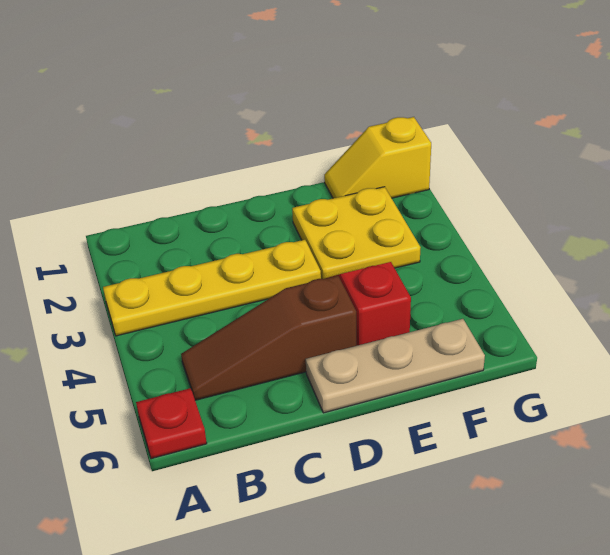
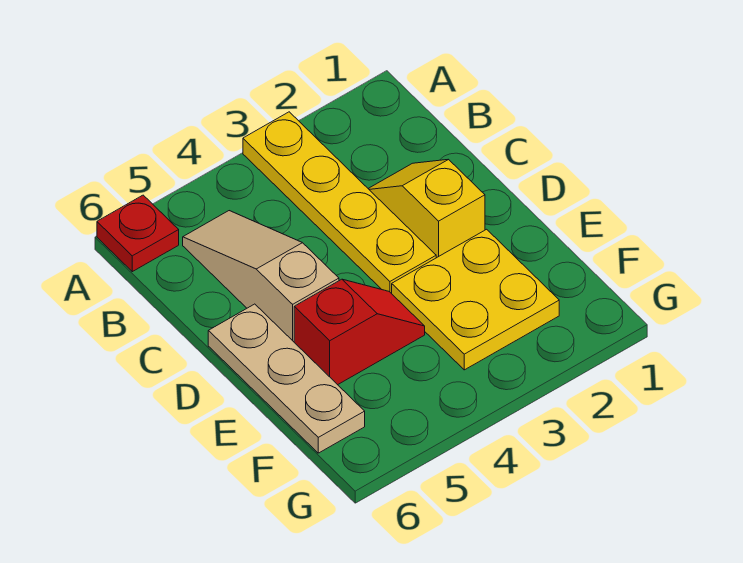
brown slope B5:D5 level 1 top D -> tan slope B5:D5 level 1 top D
yellow slope F1:G1 level 1 top G -> yellow slope C2:D2 level 1 top D

